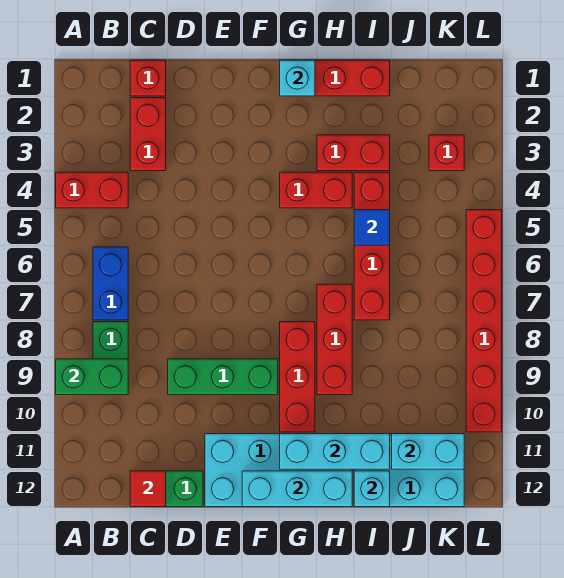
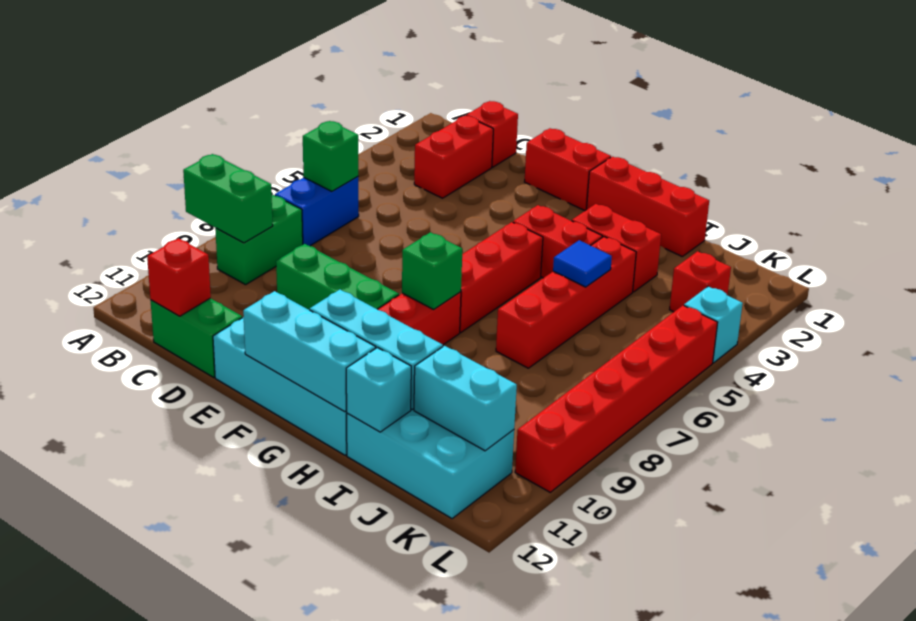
red brick A4:B4 level 1 -> red brick E1:F1 level 1
none -> green brick B6 level 2
red tile C12 level 2 -> red brick C12 level 2
cyan brick G1 level 2 -> cyan brick L4 level 1
none -> green brick G8 level 2
red brick H7:H9 level 1 -> red brick G5:G7 level 1

